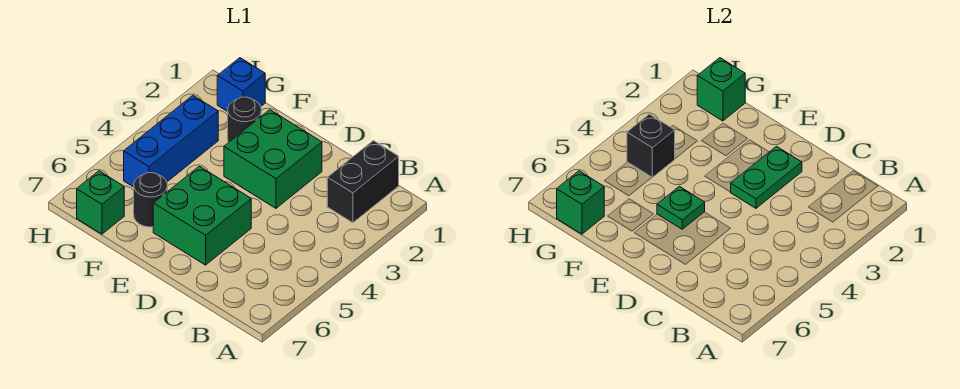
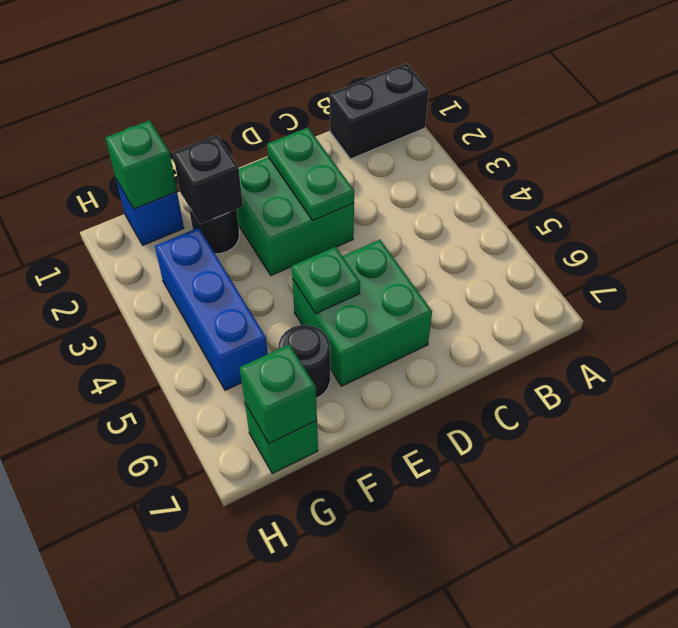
black brick B1:B2 level 1 -> black brick A1:B1 level 1
black brick G4 level 2 -> black brick F2 level 2

